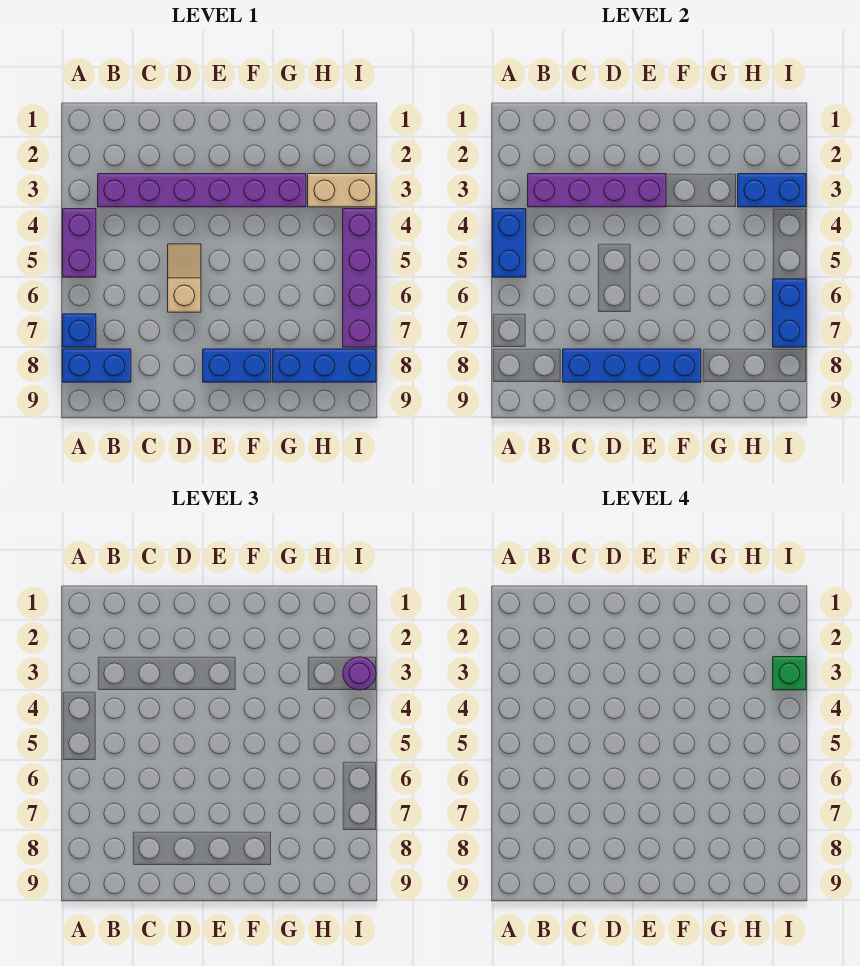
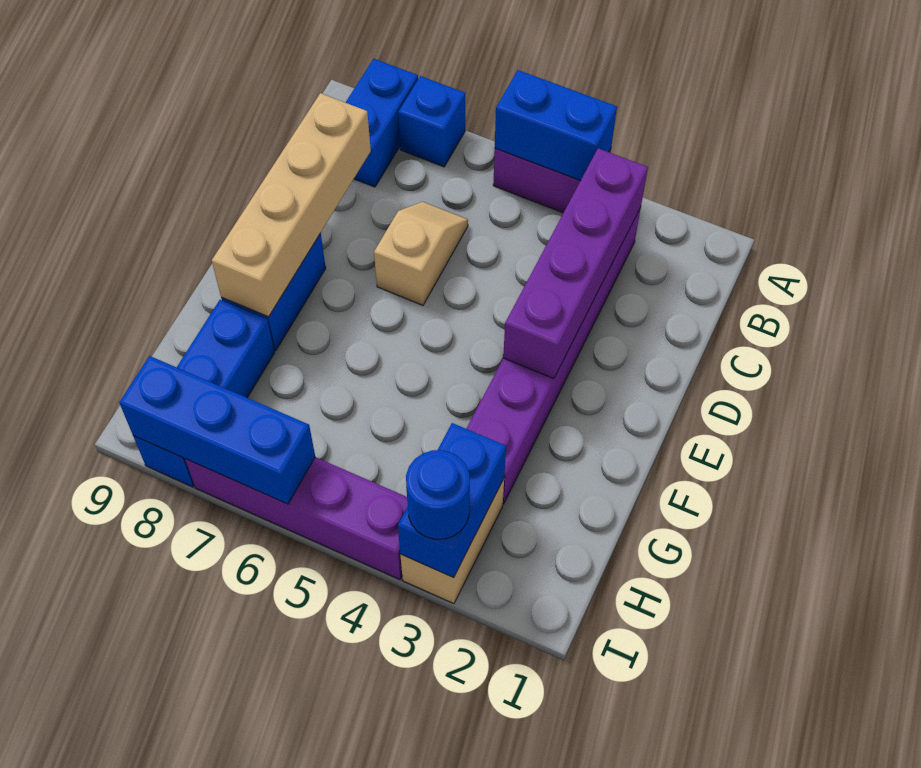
blue brick C8:F8 level 2 -> tan brick C8:F8 level 2
tan slope D5:D6 level 1 top 6 -> tan slope C6:D6 level 1 top D
purple round brick I3 level 3 -> blue round brick I3 level 3
green brick I3 level 4 -> none
blue brick I6:I7 level 2 -> blue brick I6:I8 level 2

